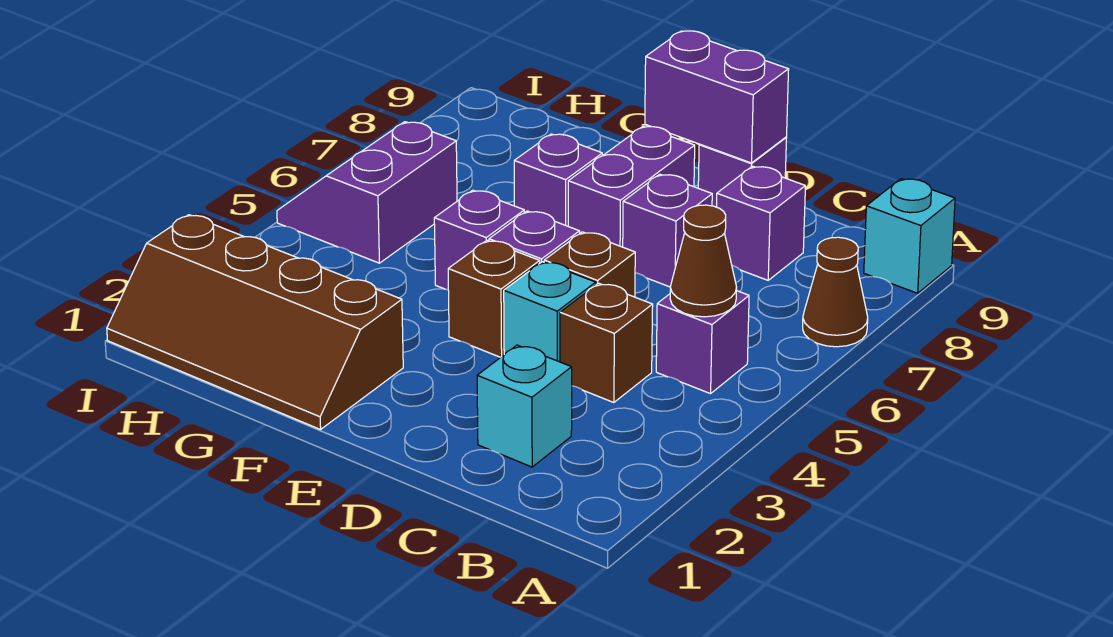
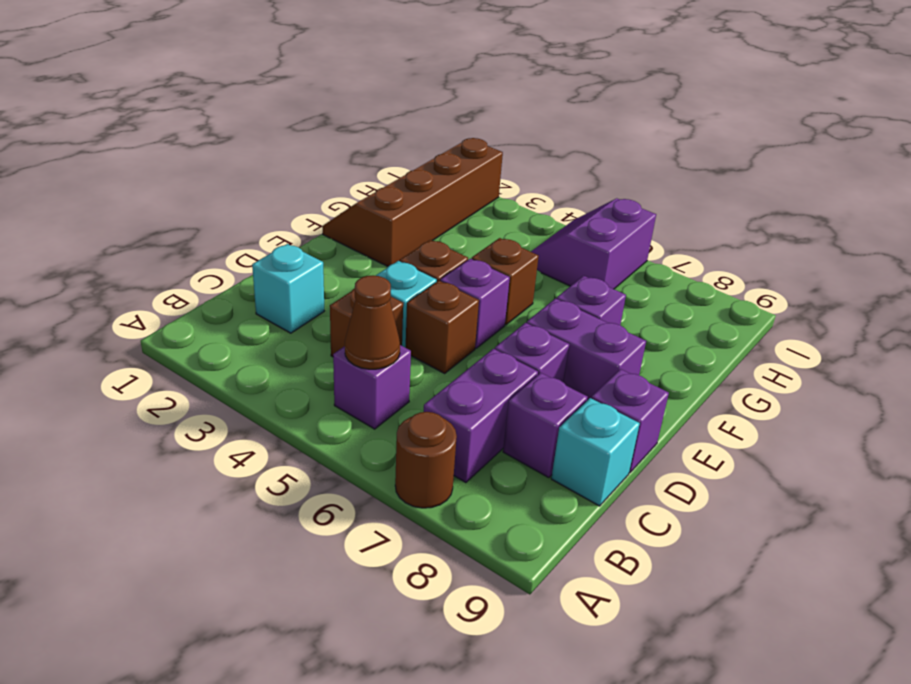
brown cone A7 level 1 -> brown round brick A7 level 1
cyan brick A9 level 1 -> cyan brick C9 level 1
purple brick D9:E9 level 2 -> purple brick B7:C7 level 1
purple brick F5 level 1 -> brown brick F5 level 1
purple slope H5:I6 level 1 top H -> purple slope H5:I6 level 1 top 6

